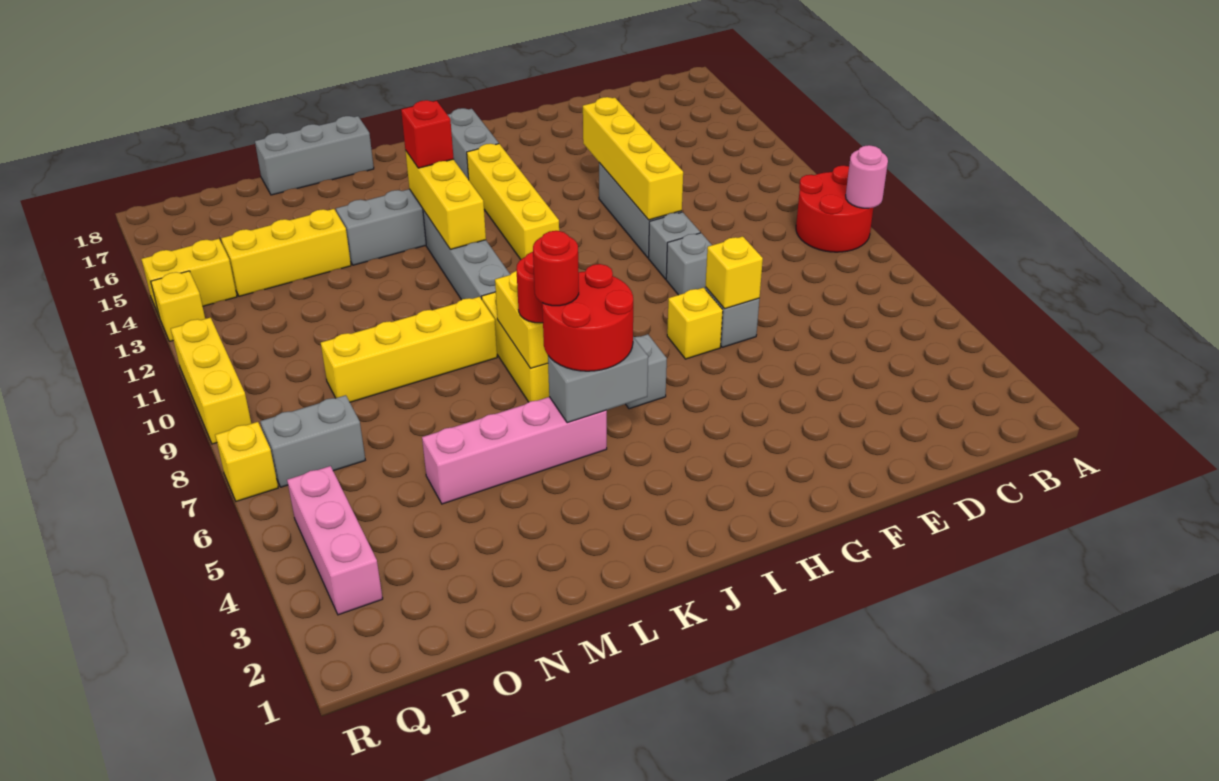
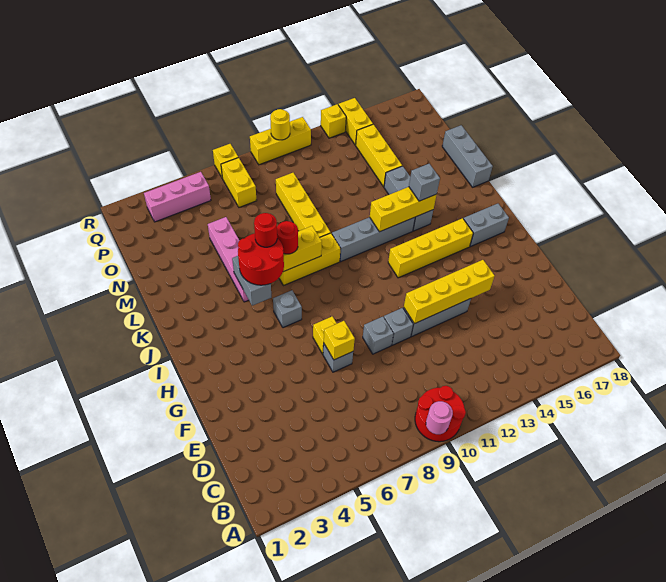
red brick K14 level 3 -> grey brick K14 level 3
grey brick P7:Q7 level 1 -> yellow brick P7:Q7 level 1
none -> yellow round brick R10 level 2

